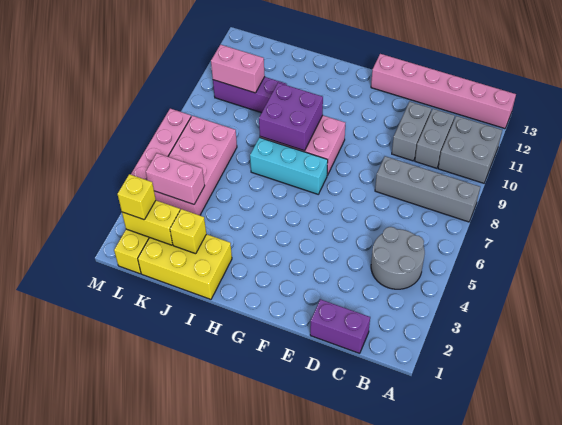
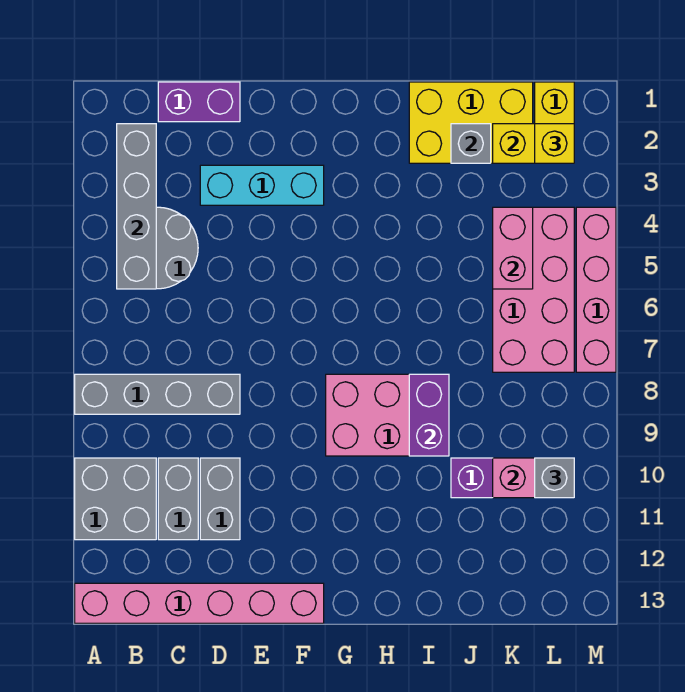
none -> grey brick B2:B5 level 2
cyan brick G7:I7 level 1 -> cyan brick D3:F3 level 1
purple brick H8:I9 level 2 -> purple brick I8:I9 level 2
yellow brick J2 level 2 -> grey brick J2 level 2
pink brick K4:L4 level 2 -> pink brick K4:K5 level 2
none -> grey brick L10 level 3

